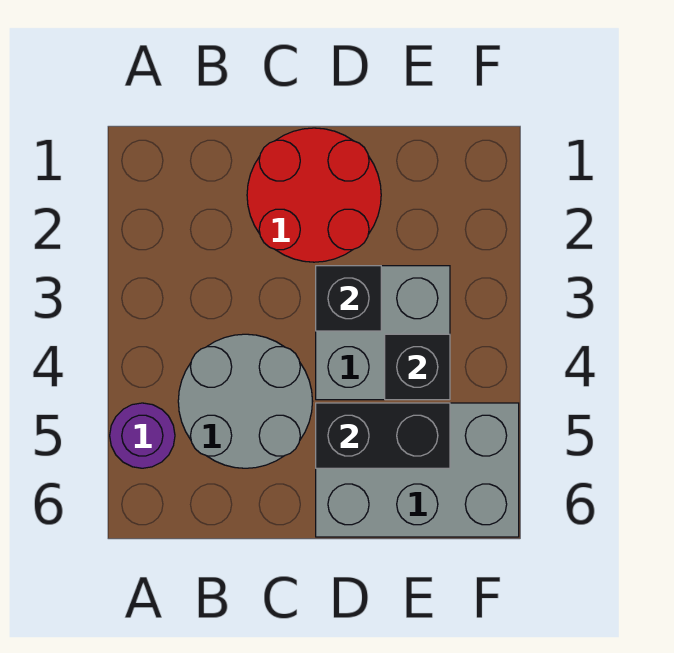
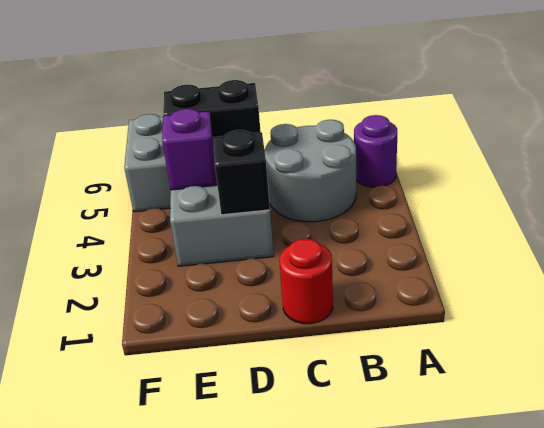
red round brick C1:D2 level 1 -> red round brick C1 level 1
black brick E4 level 2 -> purple brick E4 level 2

